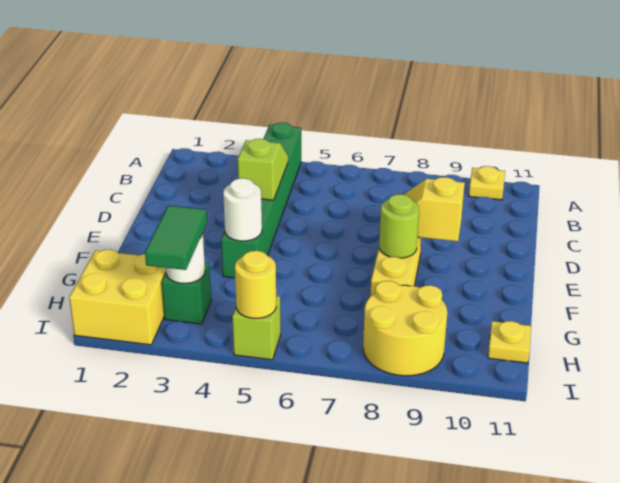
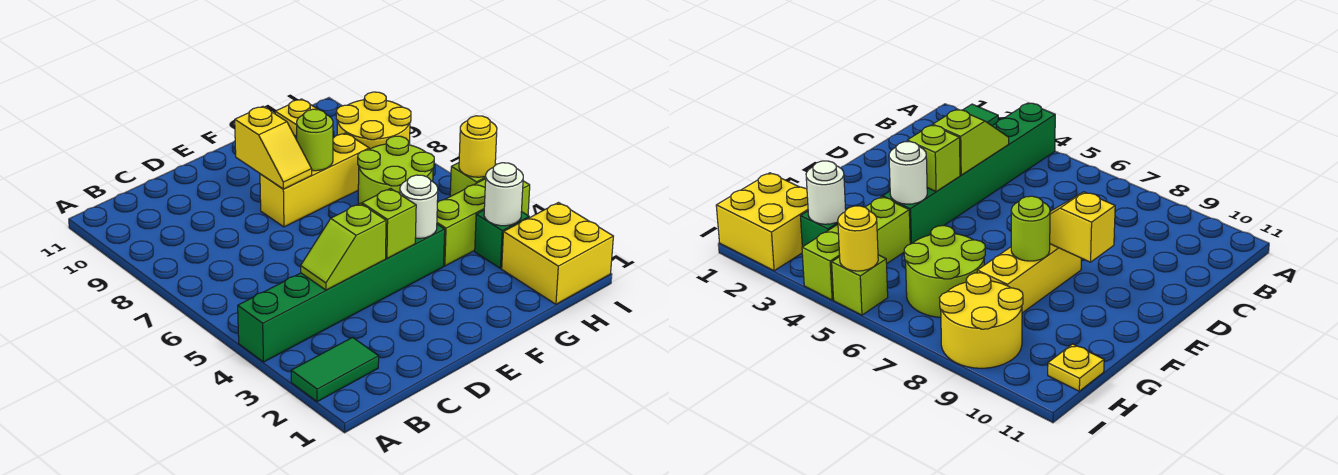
yellow plate A10 level 1 -> none
none -> lime brick E4 level 2
none -> lime brick G4:I4 level 1
none -> lime round brick G6:H7 level 1
green tile H3:I3 level 3 -> green tile A2:B2 level 1

